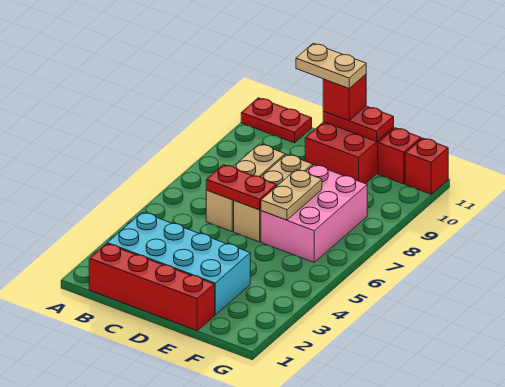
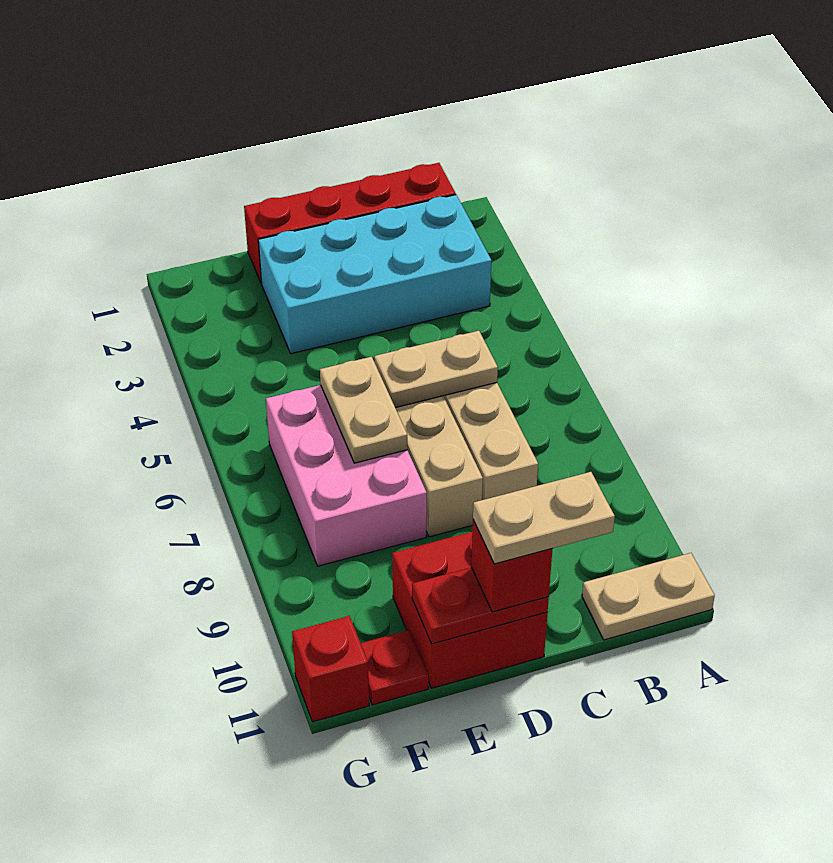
red plate A11:B11 level 1 -> tan plate A11:B11 level 1
red plate C6:D6 level 2 -> tan plate C6:D6 level 2
red brick F11 level 1 -> red plate F11 level 1

